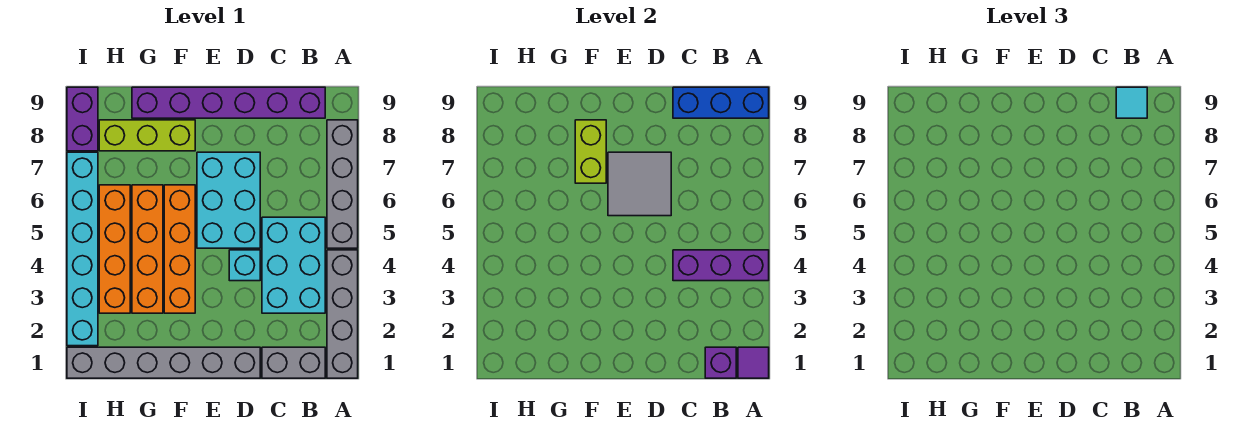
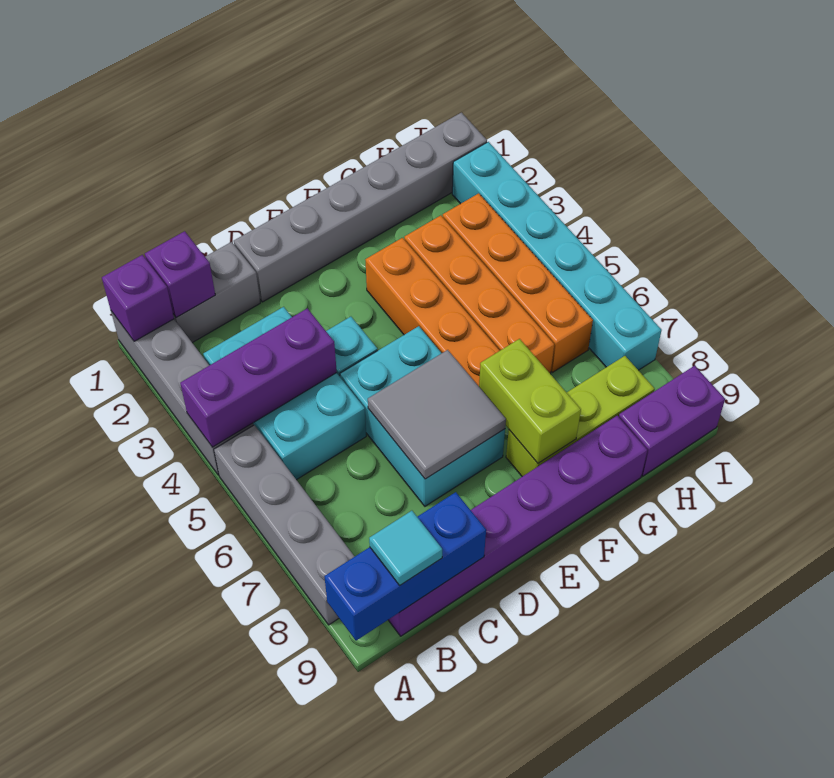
purple tile A1 level 2 -> purple brick A1 level 2
purple brick I8:I9 level 1 -> purple brick H9:I9 level 1

